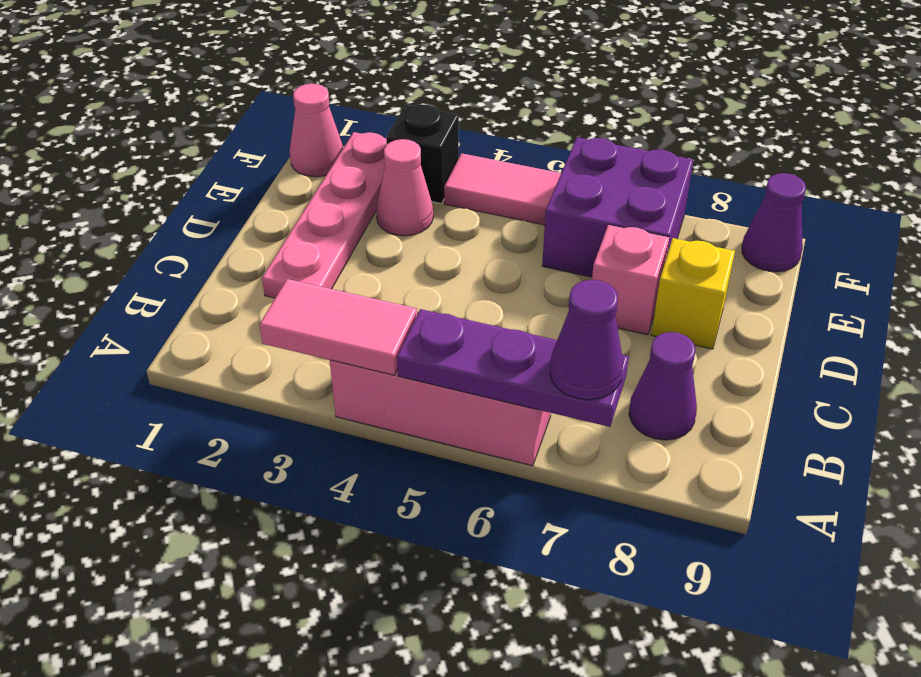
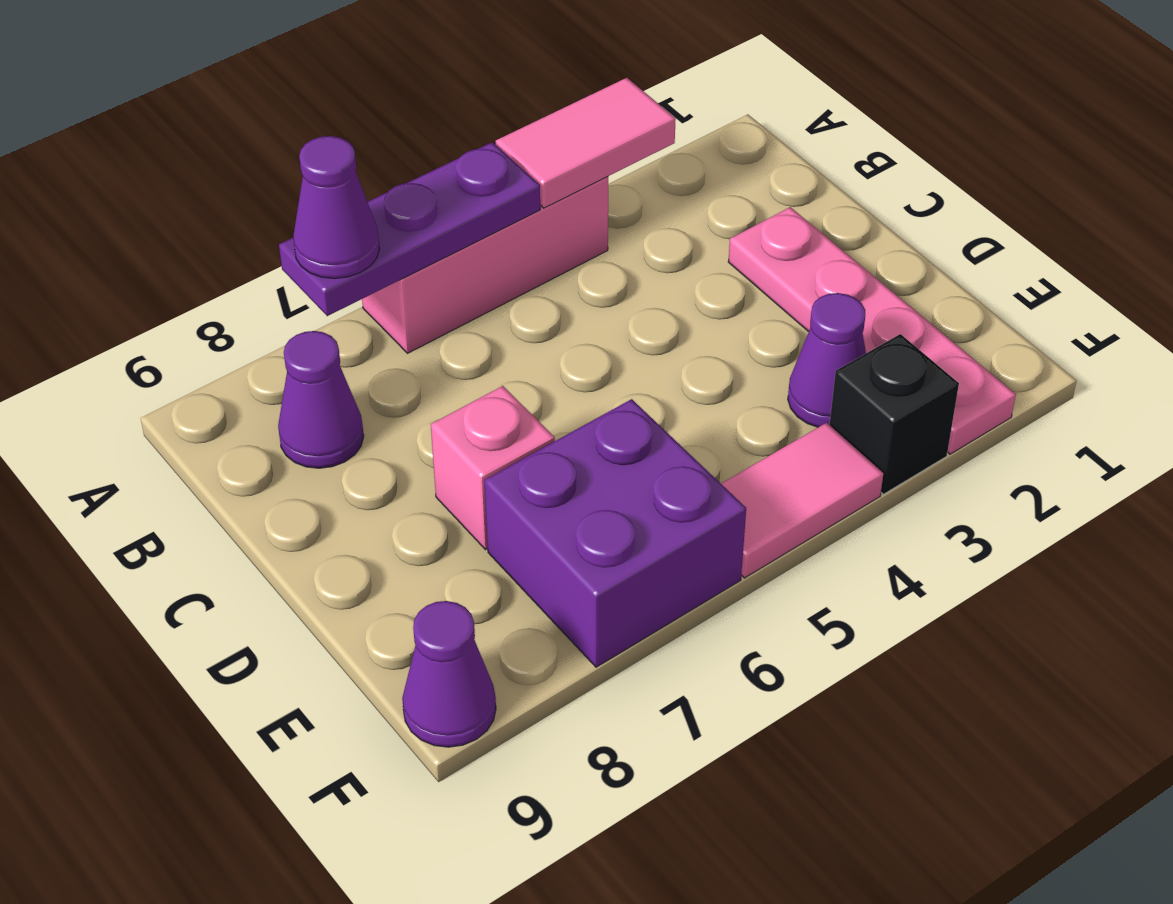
yellow brick D8 level 1 -> none
pink cone E3 level 1 -> purple cone E3 level 1
pink cone F1 level 1 -> none

